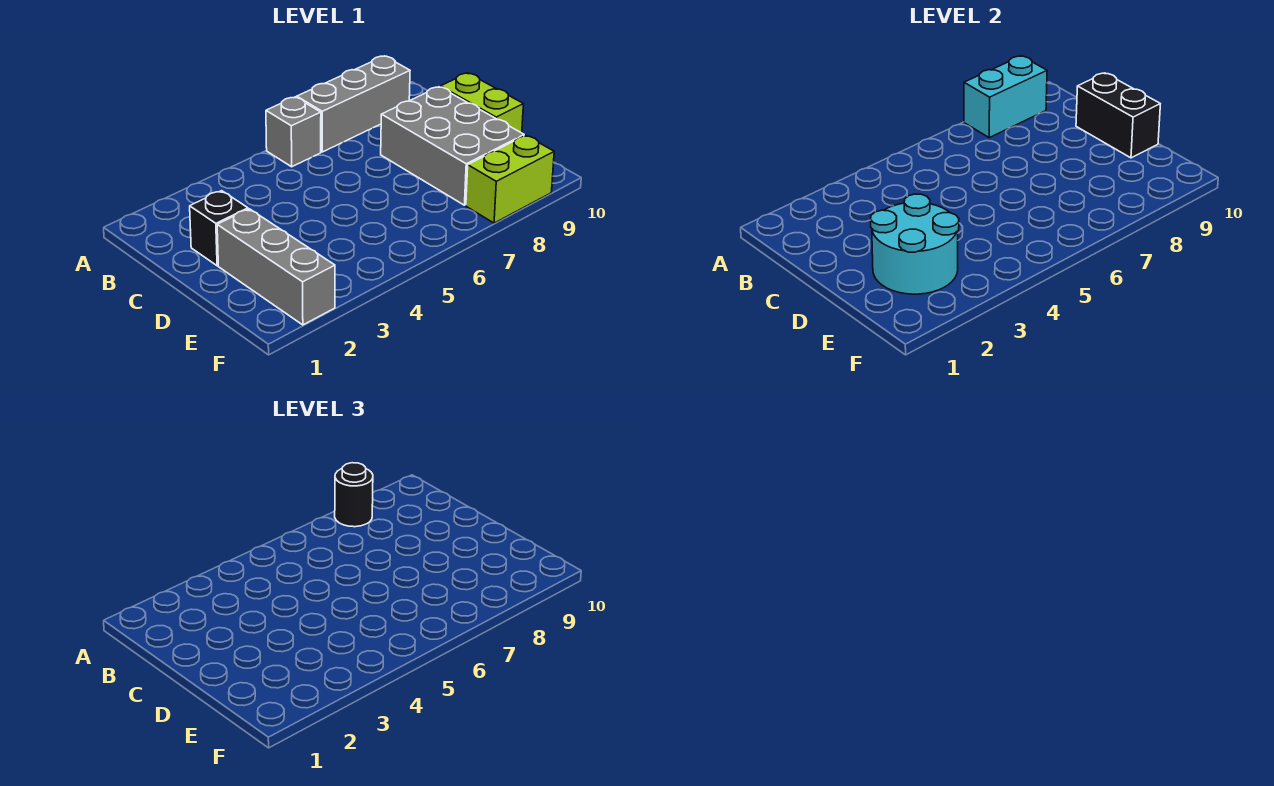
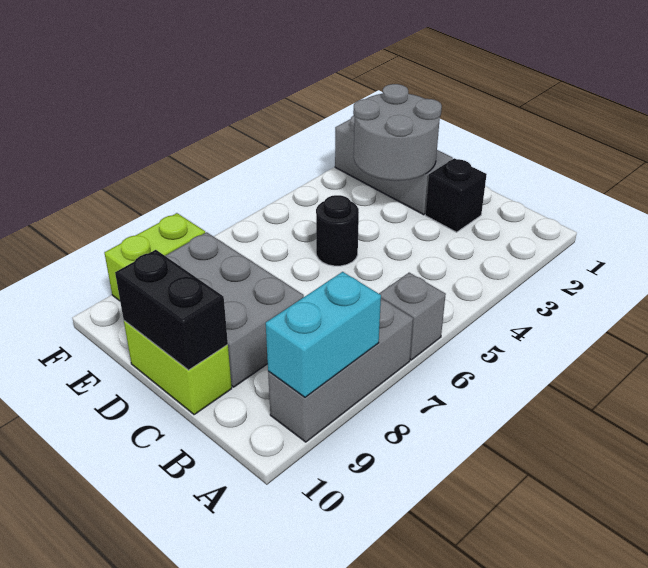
black round brick A8 level 3 -> black round brick D5 level 1
cyan round brick D2:E3 level 2 -> grey round brick D2:E3 level 2

